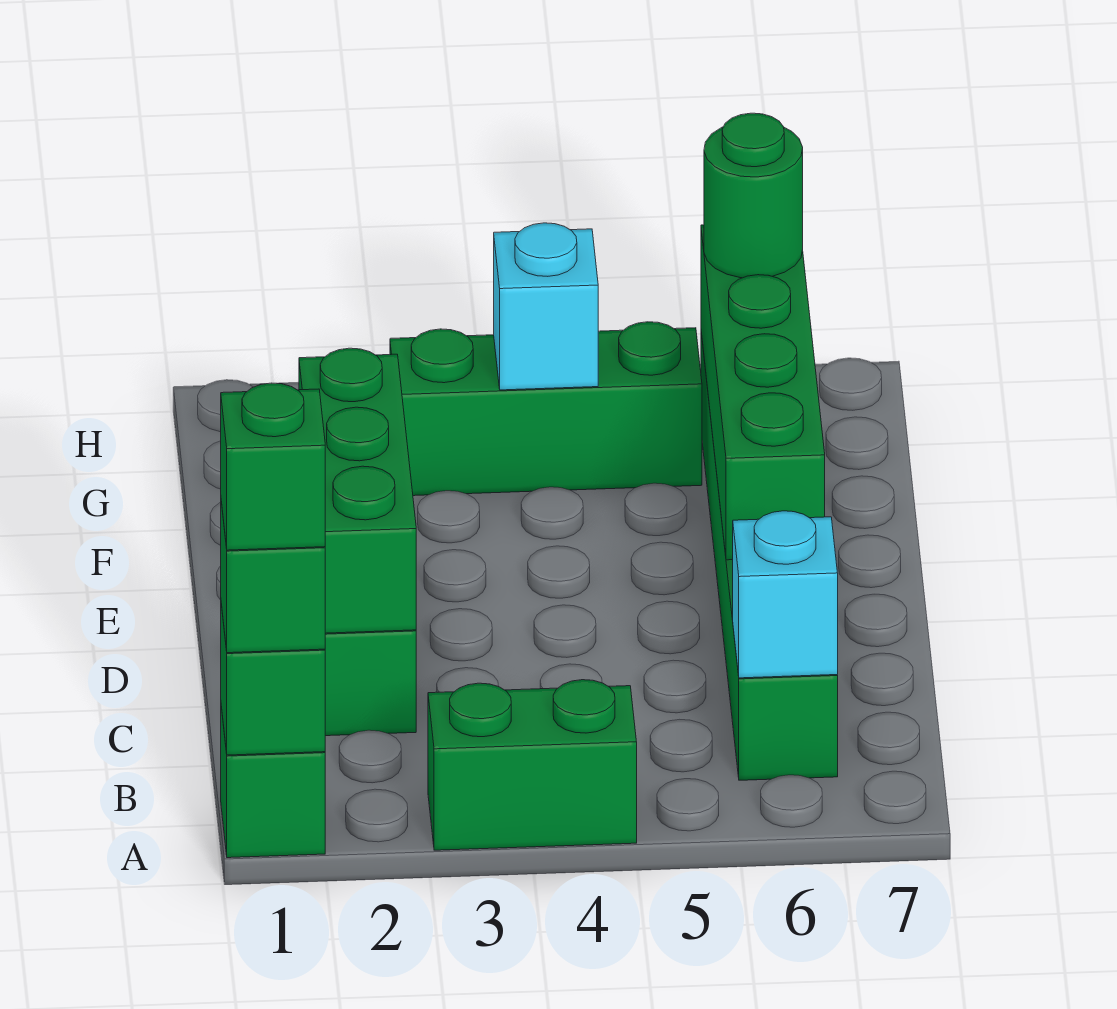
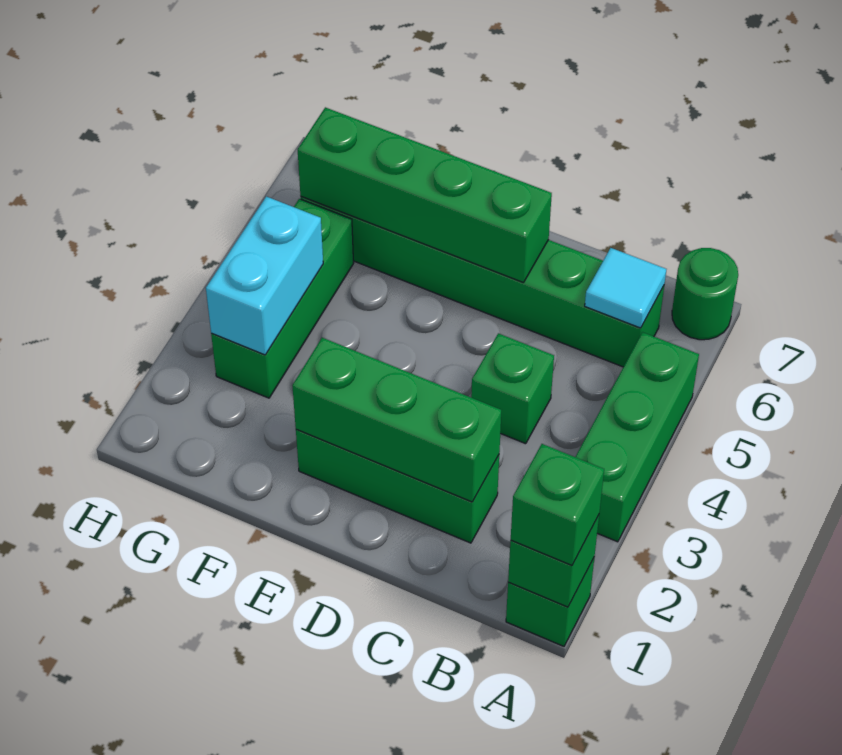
green brick A1 level 4 -> green brick C4 level 1
green brick A3:A4 level 1 -> green brick A3:A5 level 1
cyan brick B6 level 2 -> cyan tile B6 level 2
cyan brick G4 level 2 -> cyan brick G3:G4 level 2
green round brick G6 level 3 -> green round brick A7 level 1

